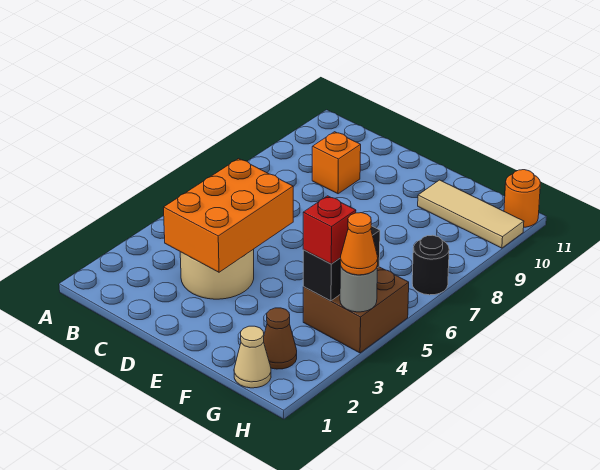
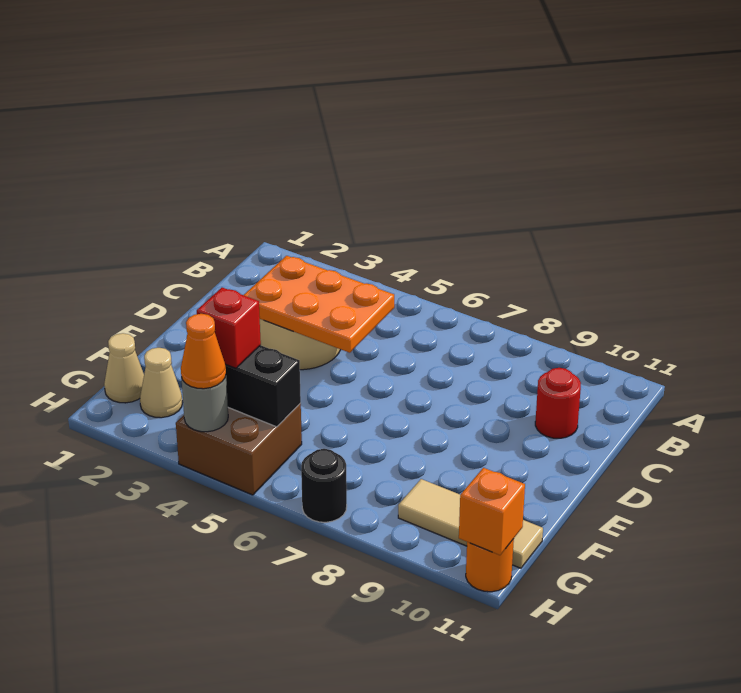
orange brick C3:D5 level 2 -> orange plate C3:D5 level 2
orange brick C9 level 1 -> orange brick H11 level 2
none -> red round brick C10 level 1
tan tile F10:H10 level 1 -> tan tile G9:G11 level 1
brown cone G2 level 1 -> tan cone G2 level 1

